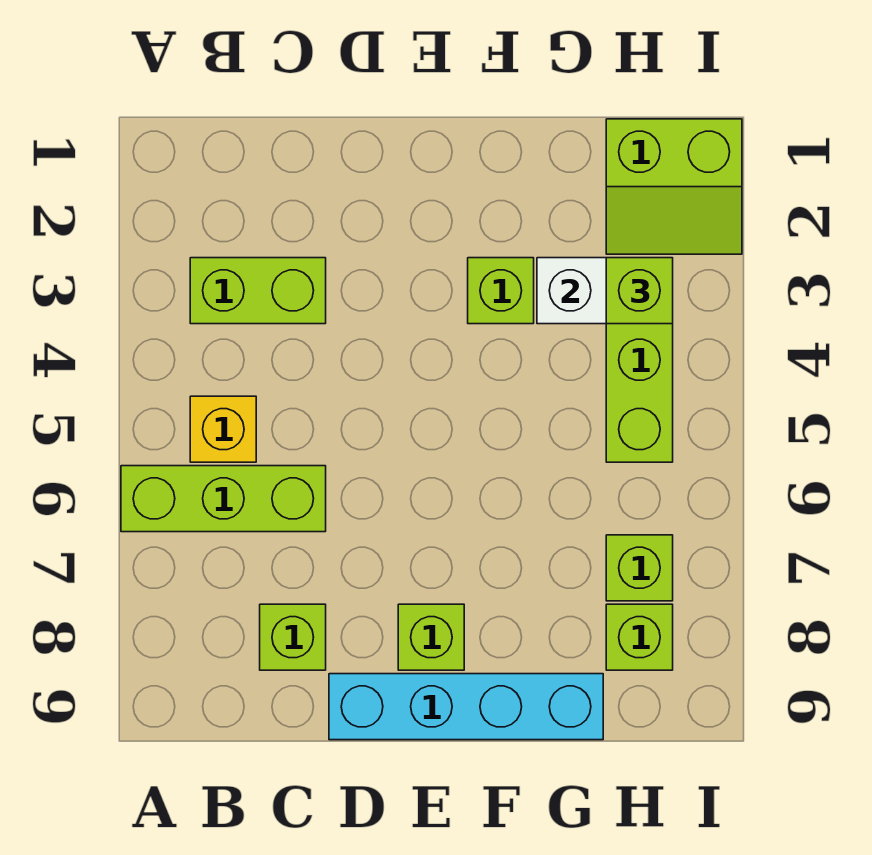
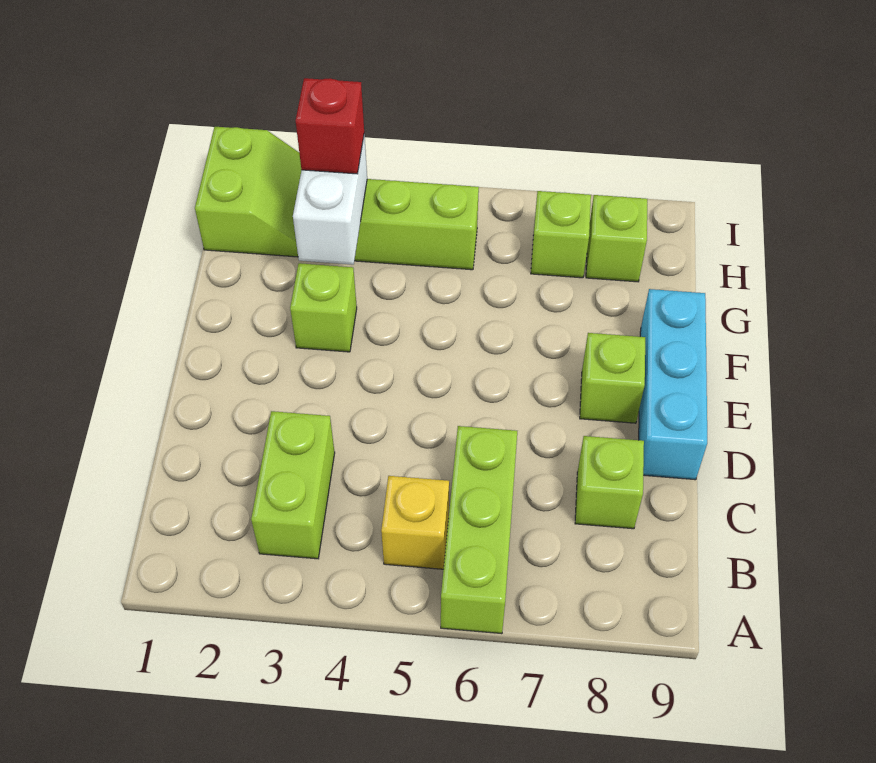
cyan brick D9:G9 level 1 -> cyan brick D9:F9 level 1
lime brick H3 level 3 -> red brick H3 level 3

